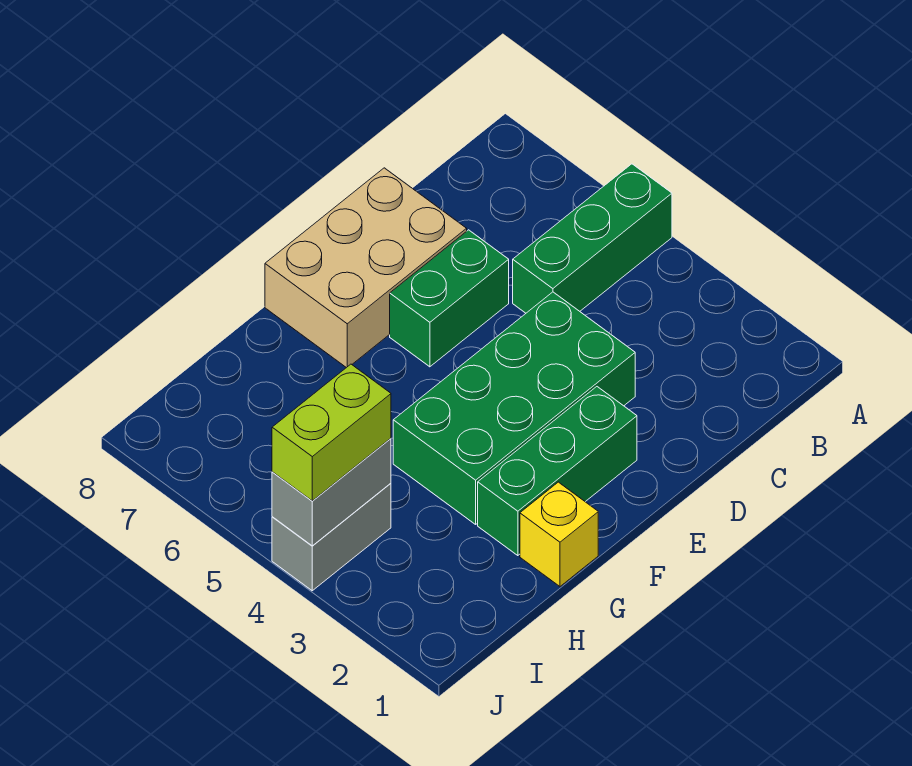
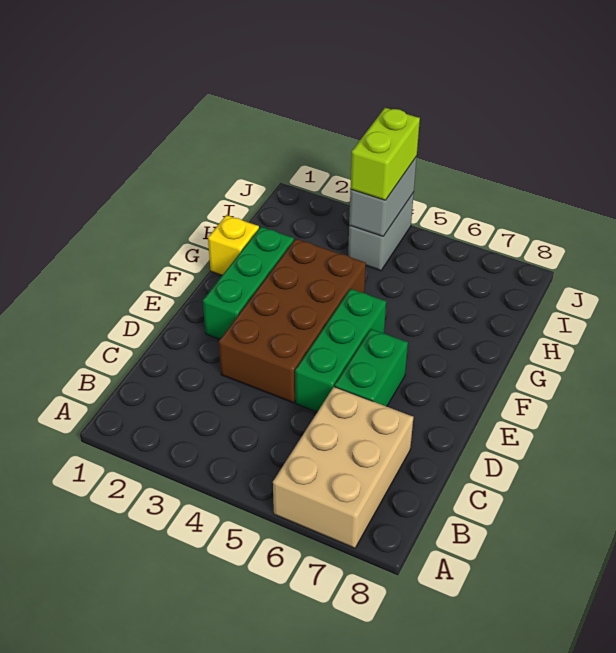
green brick A5:C5 level 1 -> green brick D5:F5 level 1
green brick D3:G4 level 1 -> brown brick D3:G4 level 1
tan brick D7:F8 level 1 -> tan brick A6:C7 level 1

